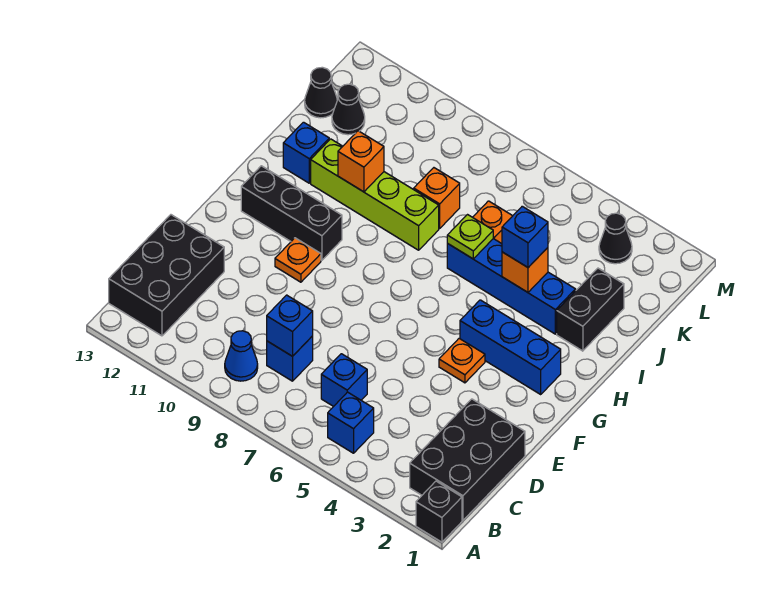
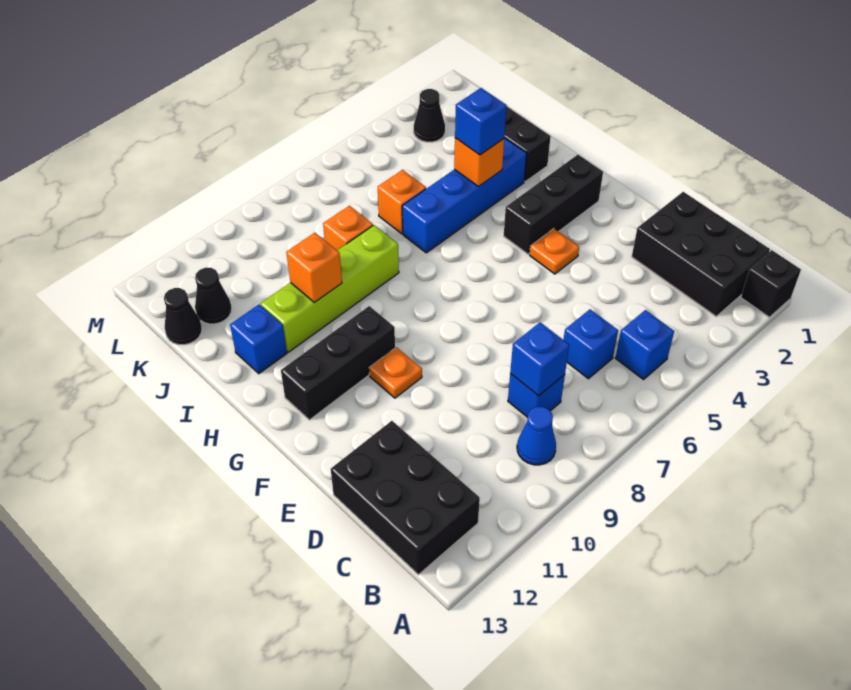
blue brick G2:G4 level 1 -> black brick G2:G4 level 1
lime plate I6 level 2 -> none

